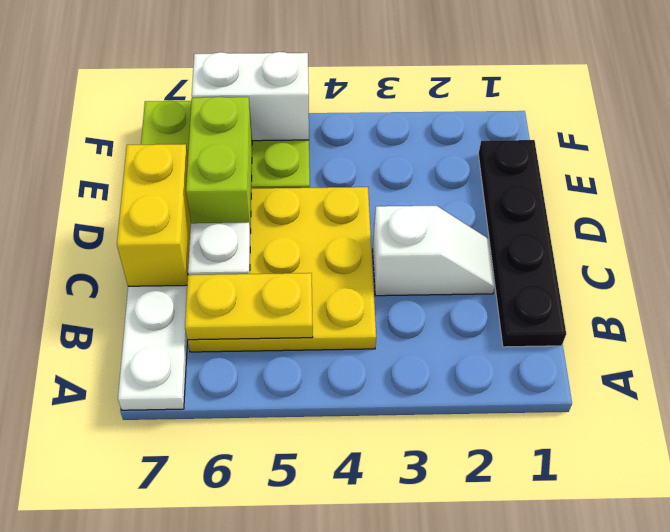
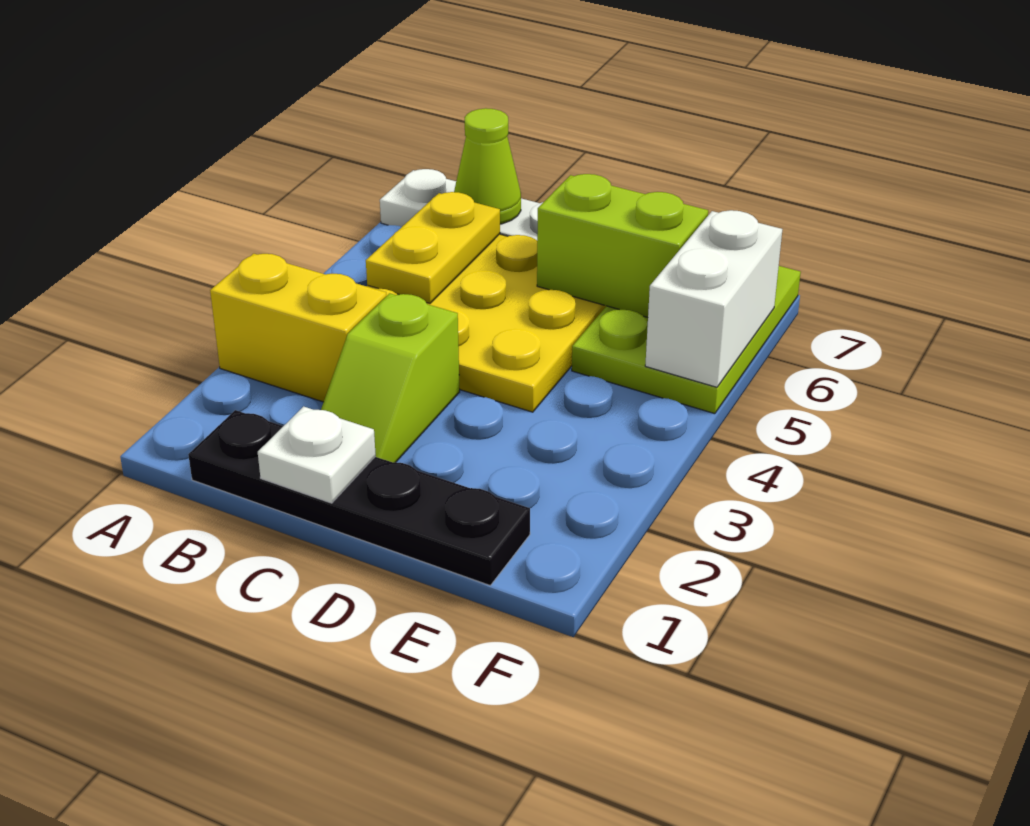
none -> lime cone B7 level 2
white slope C2:C3 level 1 top 3 -> lime slope C2:C3 level 1 top 3
white plate C6 level 2 -> white plate C1 level 2
yellow brick C7:D7 level 2 -> yellow brick A3:B3 level 1

